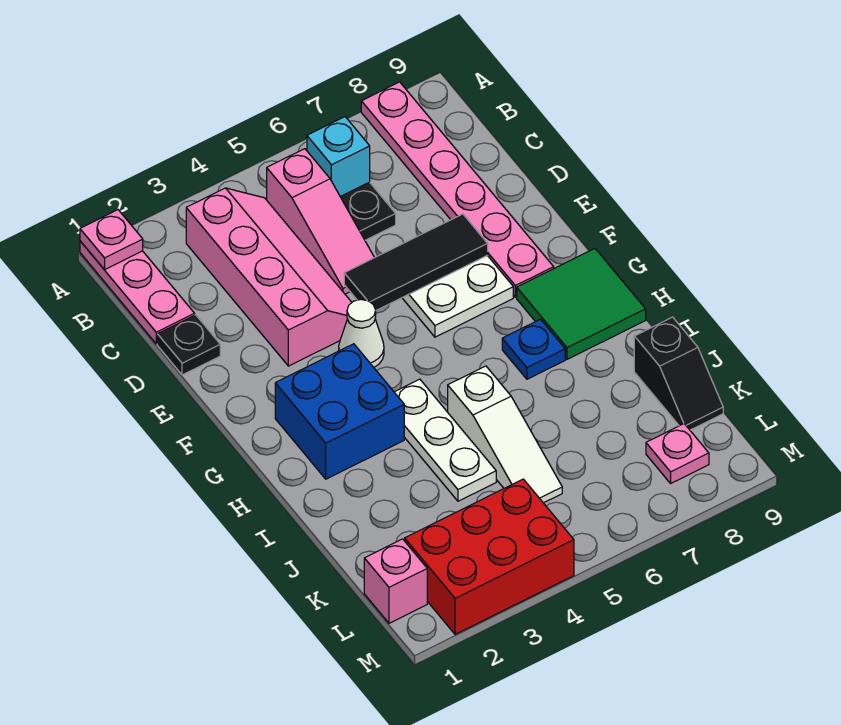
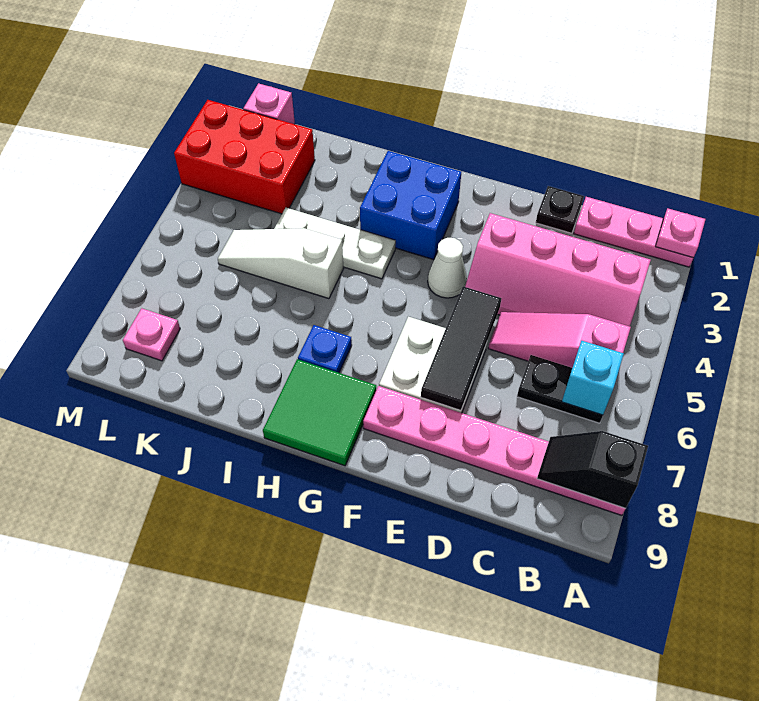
black slope J9:K9 level 1 top J -> black slope A8:B8 level 2 top A
red brick L2:M4 level 1 -> red brick K2:M3 level 1

